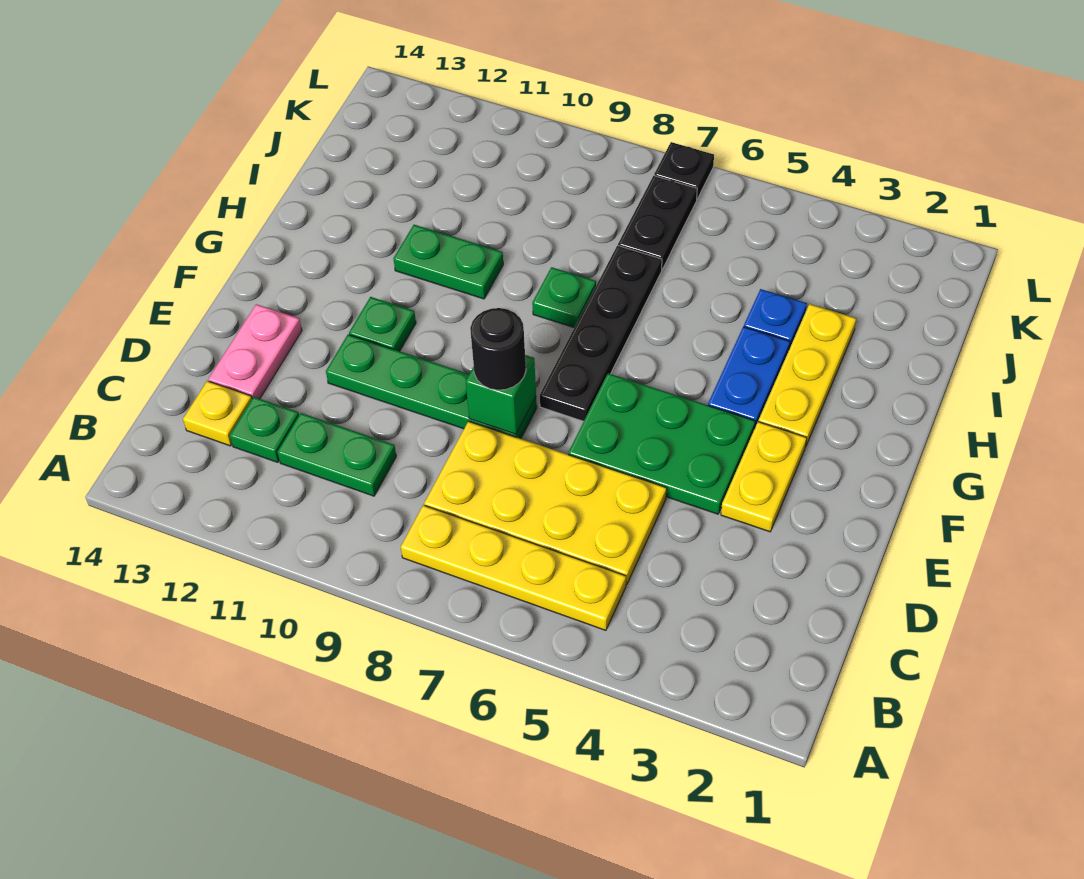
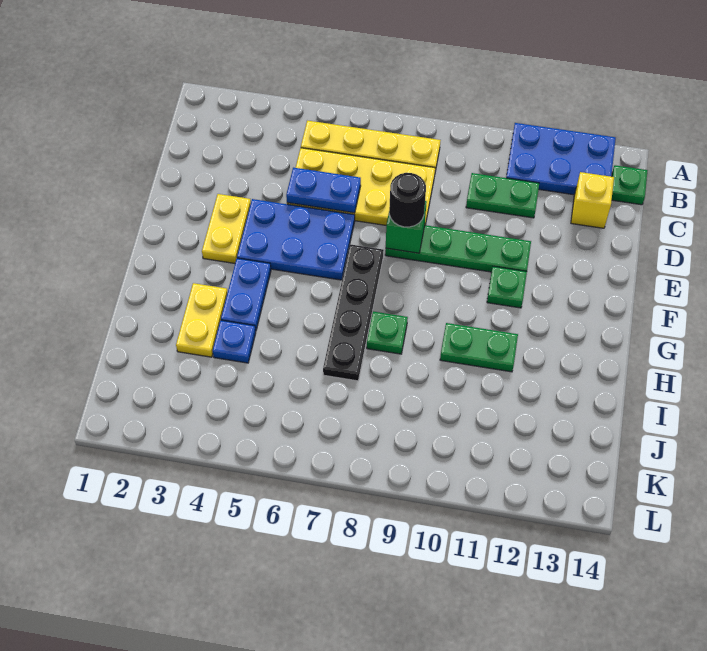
none -> blue plate A11:B13 level 1
green plate C12 level 1 -> green plate B14 level 1
yellow plate C13 level 1 -> yellow brick C13 level 1
none -> blue plate D5:D6 level 2
pink plate D13:E13 level 1 -> none
green plate E4:F6 level 1 -> blue plate E4:F6 level 1
yellow plate G3:I3 level 1 -> yellow plate H3:I3 level 1
black plate J7:K7 level 1 -> none
black plate L7 level 1 -> none

